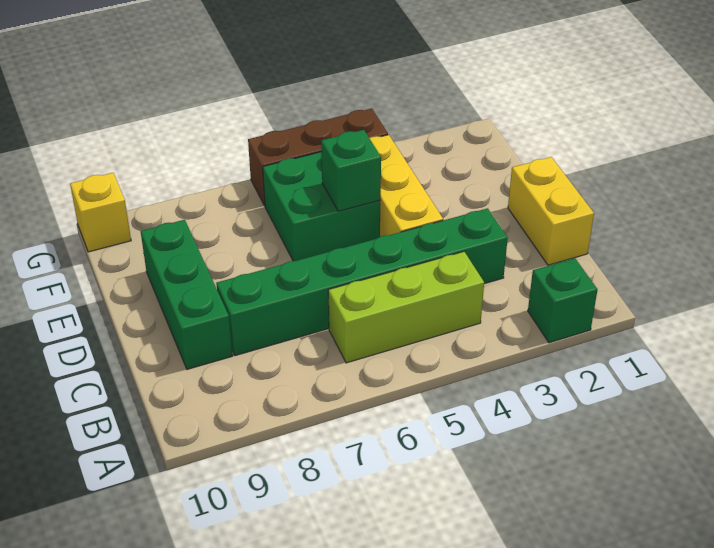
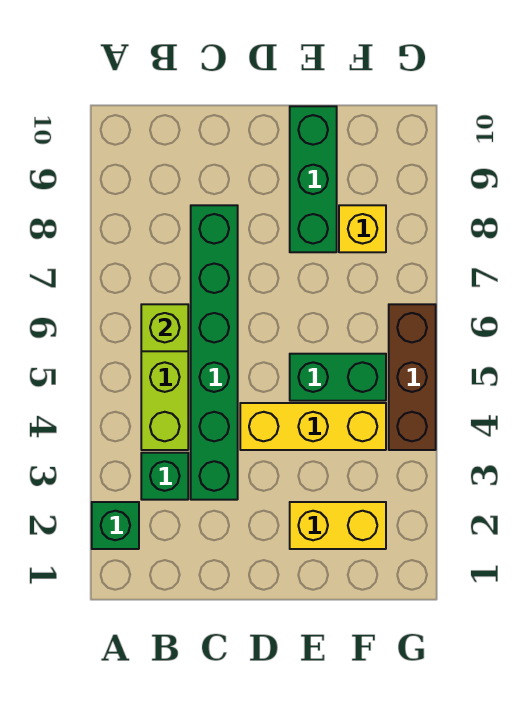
none -> lime brick B6 level 2
yellow brick C1:D1 level 1 -> yellow brick E2:F2 level 1
green brick C9:E9 level 1 -> green brick E8:E10 level 1
green brick E5:F6 level 1 -> green brick E5:F5 level 1
green brick E5 level 2 -> green brick B3 level 1
yellow brick G10 level 1 -> yellow brick F8 level 1

